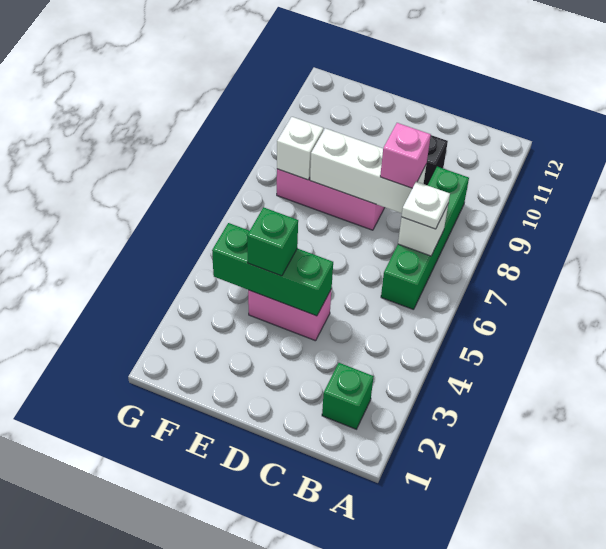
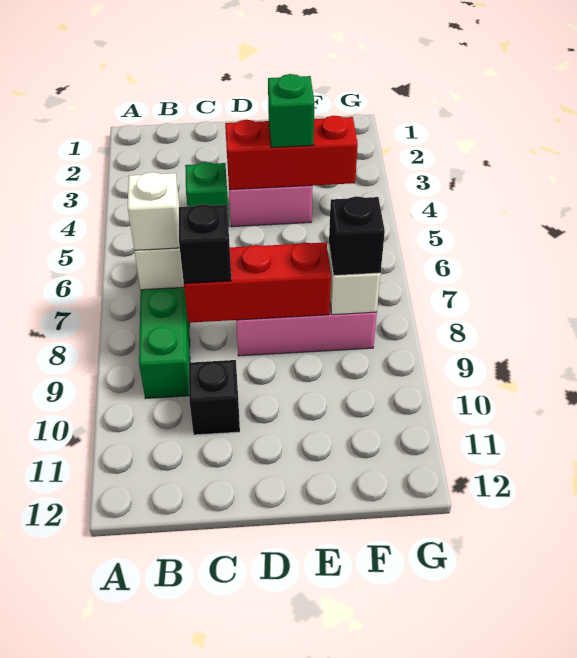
green brick B2 level 1 -> green brick C4 level 1
white plate B7 level 3 -> white brick B7 level 3
white brick C8:E8 level 2 -> red brick C8:E8 level 2
pink brick C8 level 3 -> black brick C8 level 3
green brick D4:F4 level 2 -> red brick D4:F4 level 2
none -> black brick F8 level 3

